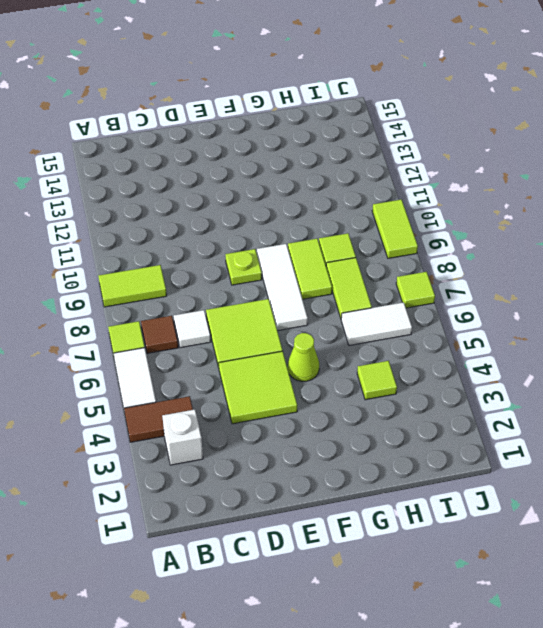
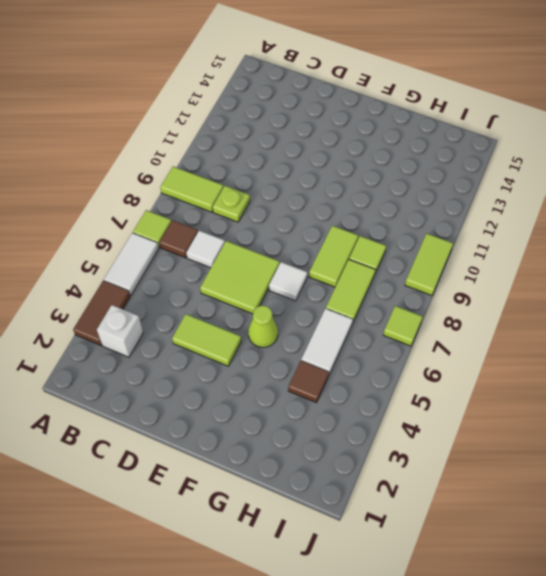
brown tile A4:B4 level 1 -> brown tile A3:A4 level 1
lime tile D4:E5 level 1 -> lime tile D4:E4 level 1
lime plate E9 level 1 -> lime plate C9 level 1
white tile F7:F9 level 1 -> white tile F7 level 1
lime tile H4 level 1 -> brown tile H4 level 1
white tile H6:I6 level 1 -> white tile H5:H6 level 1

